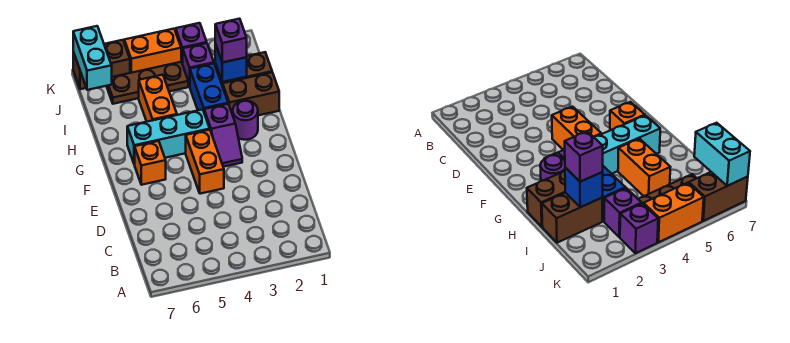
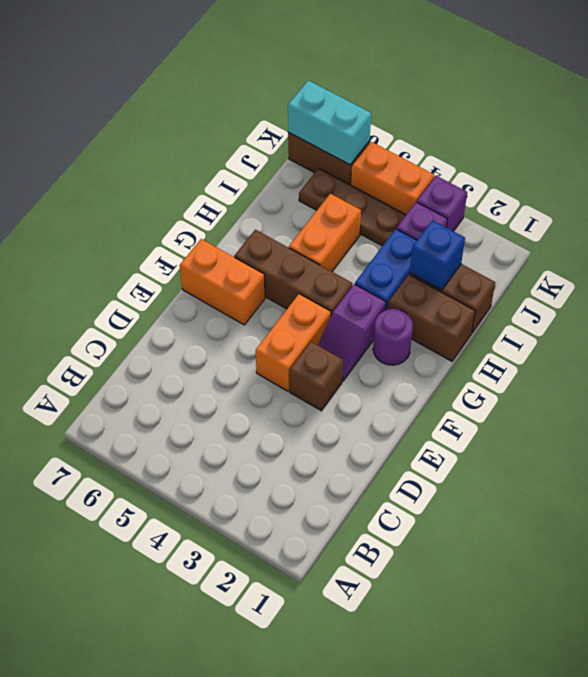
none -> brown brick E3 level 1
orange brick F6 level 1 -> orange brick F6:F7 level 1
cyan brick G4:G6 level 1 -> brown brick G4:G6 level 1
purple brick I2 level 3 -> none
cyan brick J7:K7 level 2 -> cyan brick K6:K7 level 2

